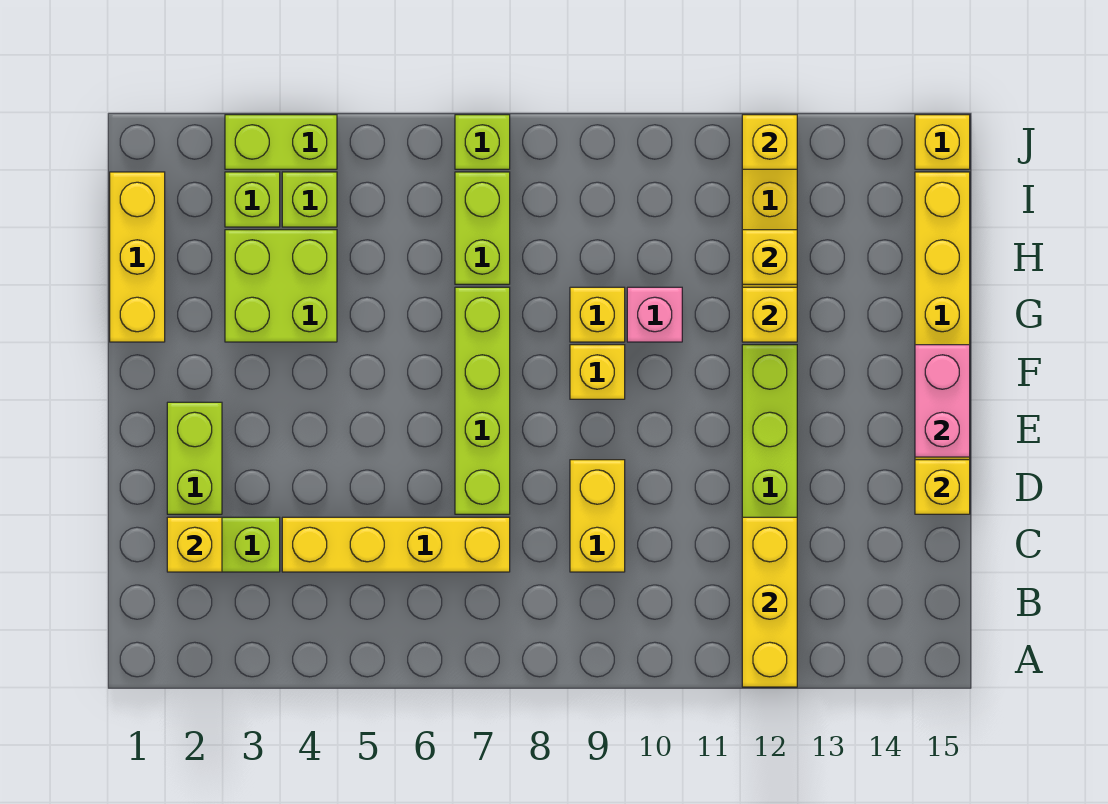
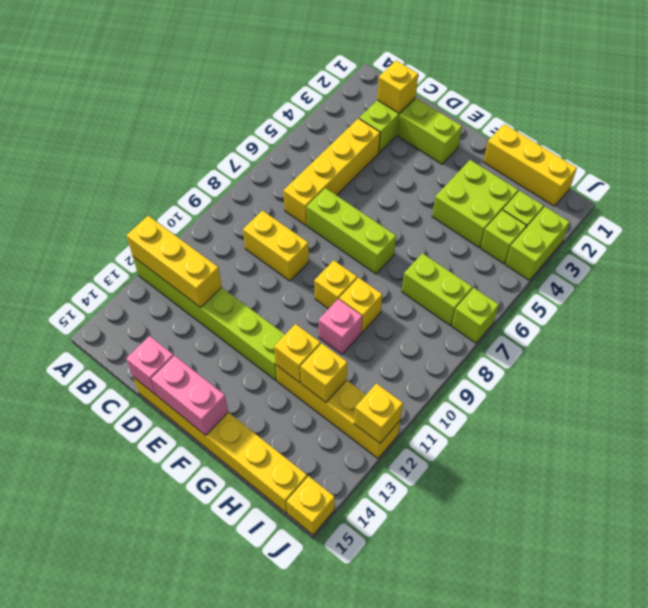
lime brick D7:G7 level 1 -> lime brick D7:F7 level 1
yellow brick D15 level 2 -> pink brick D15 level 2

